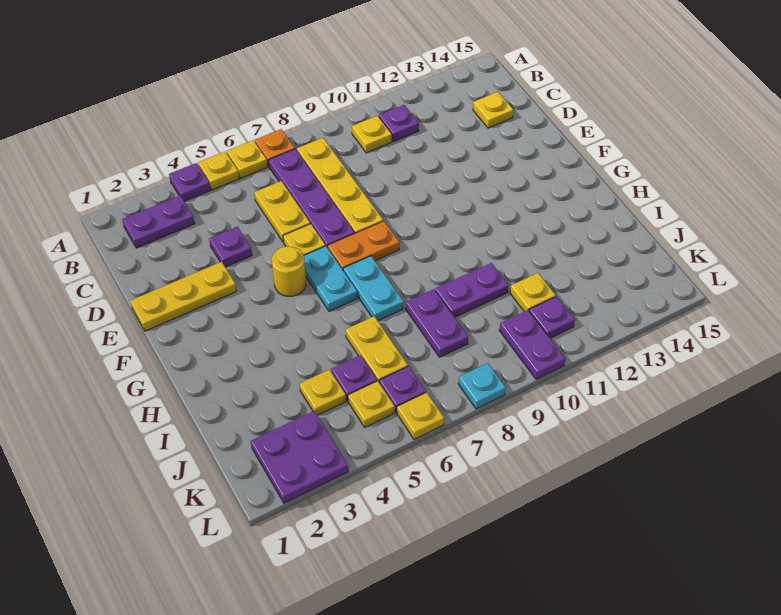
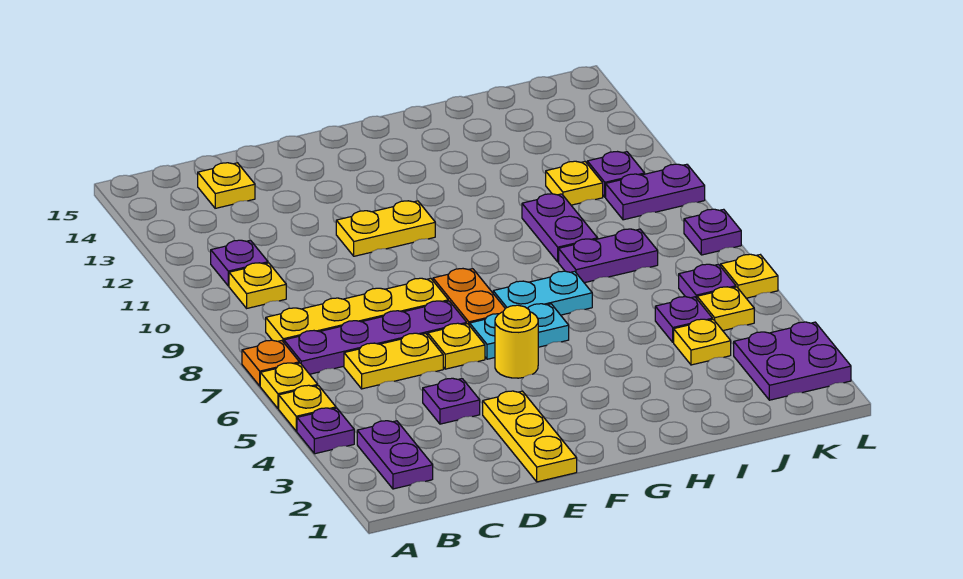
yellow plate I6:J6 level 1 -> yellow plate E11:F11 level 1
cyan plate L8 level 1 -> purple plate L8 level 1

